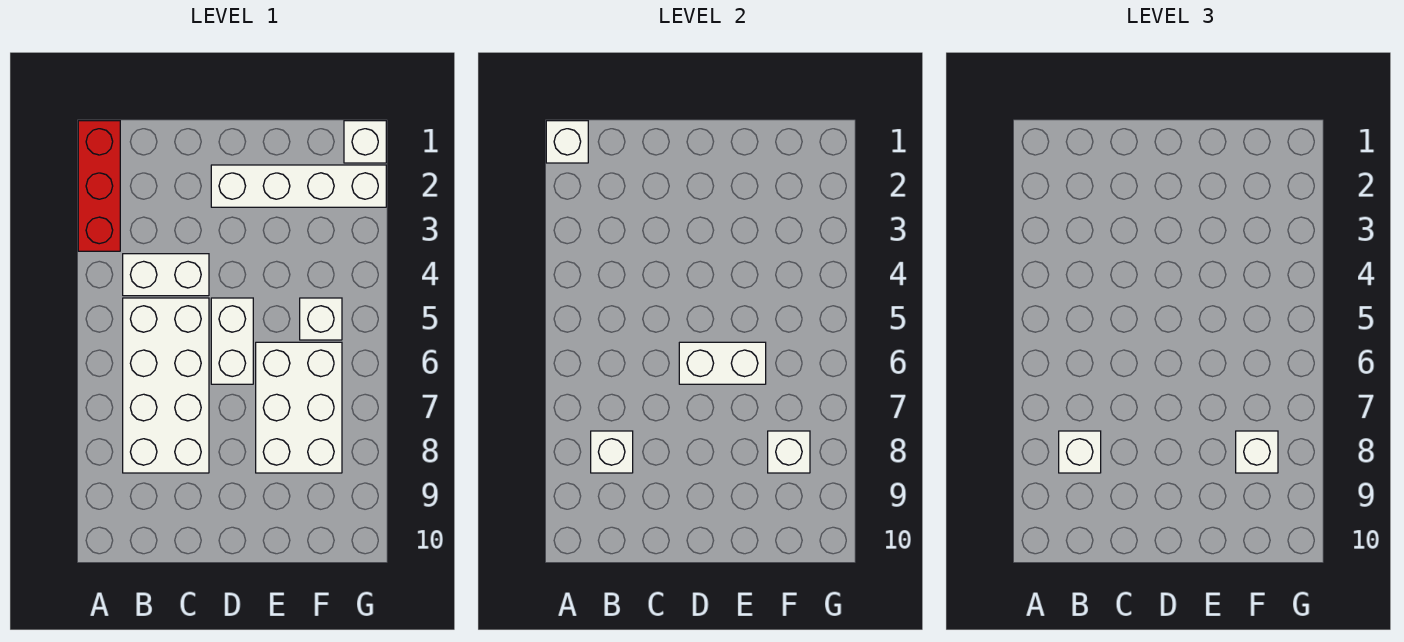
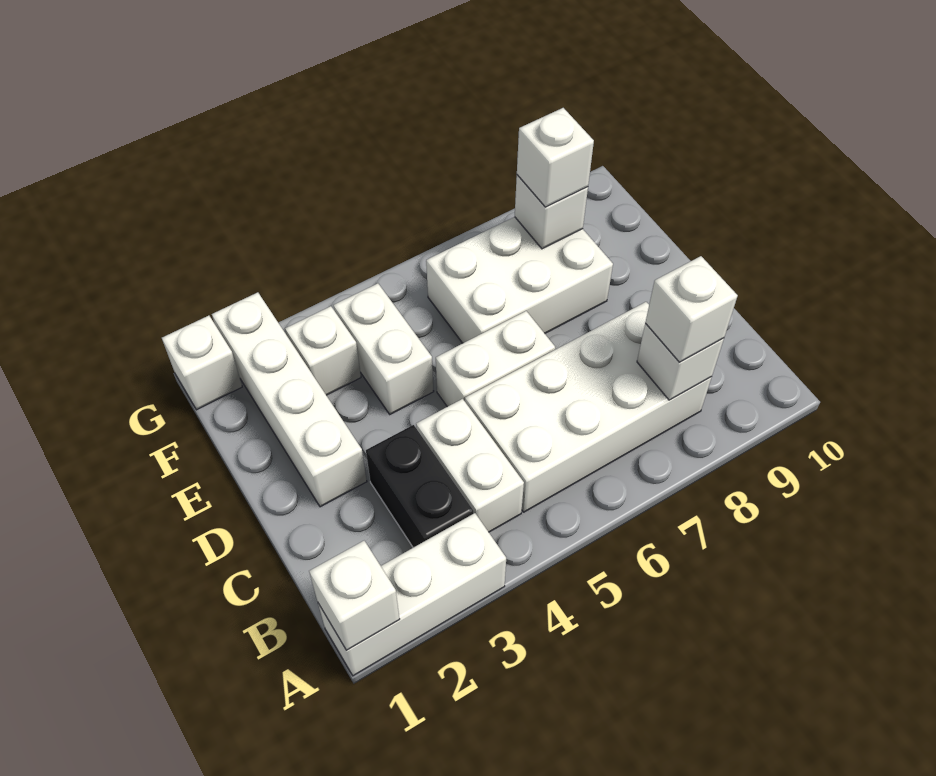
red brick A1:A3 level 1 -> white brick A1:A3 level 1
none -> black brick B3:C3 level 1
white brick D6:E6 level 2 -> white brick E4:F4 level 1
white brick F5 level 1 -> white brick F3 level 1

